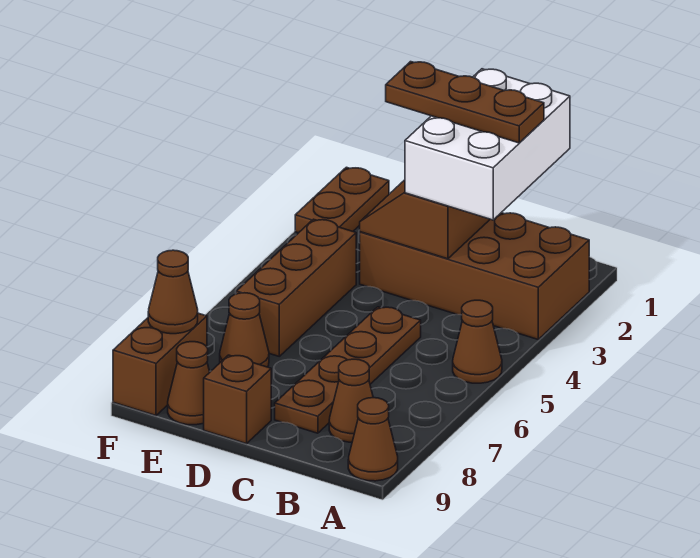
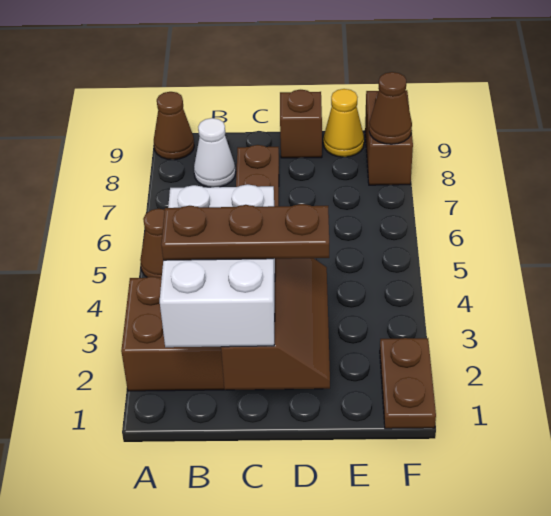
brown cone B8 level 1 -> white cone B8 level 1
brown brick E4:E6 level 1 -> none
brown cone E7 level 1 -> none
brown cone E9 level 1 -> yellow cone E9 level 1

